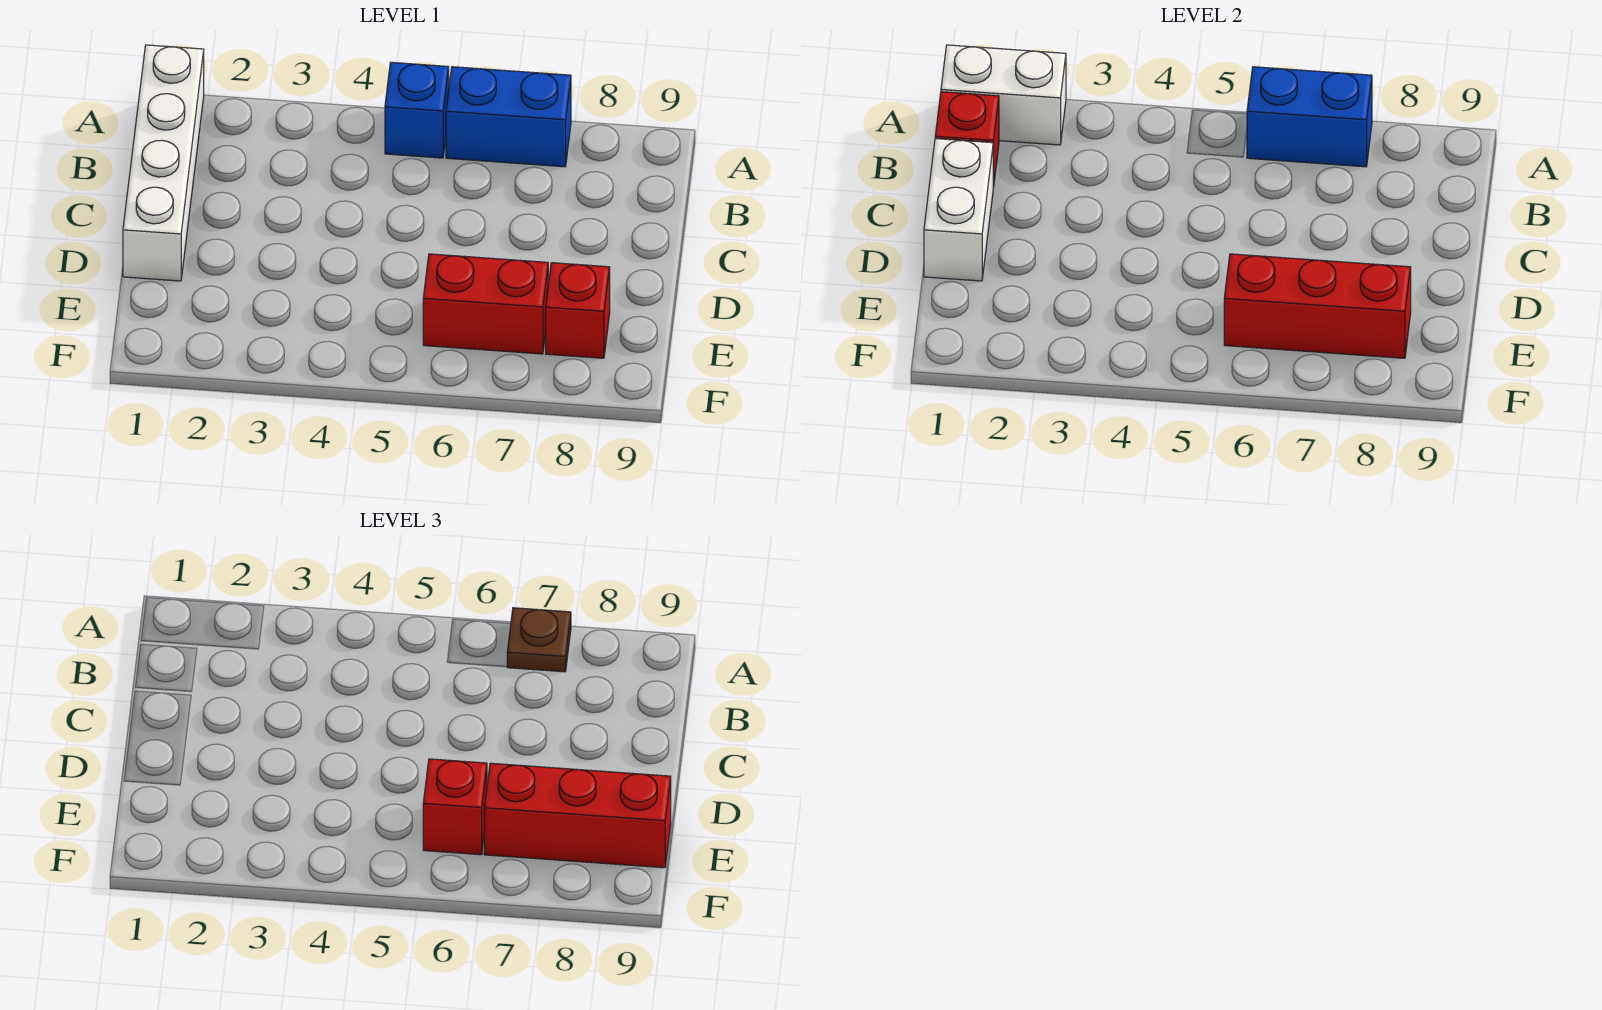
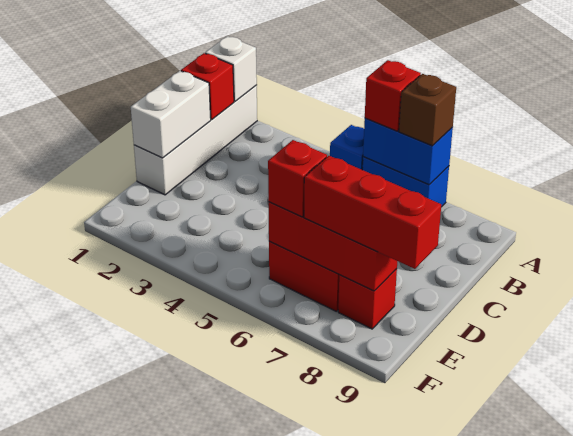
white brick A1:A2 level 2 -> white brick A1 level 2
none -> red brick A6 level 3
brown plate A7 level 3 -> brown brick A7 level 3

